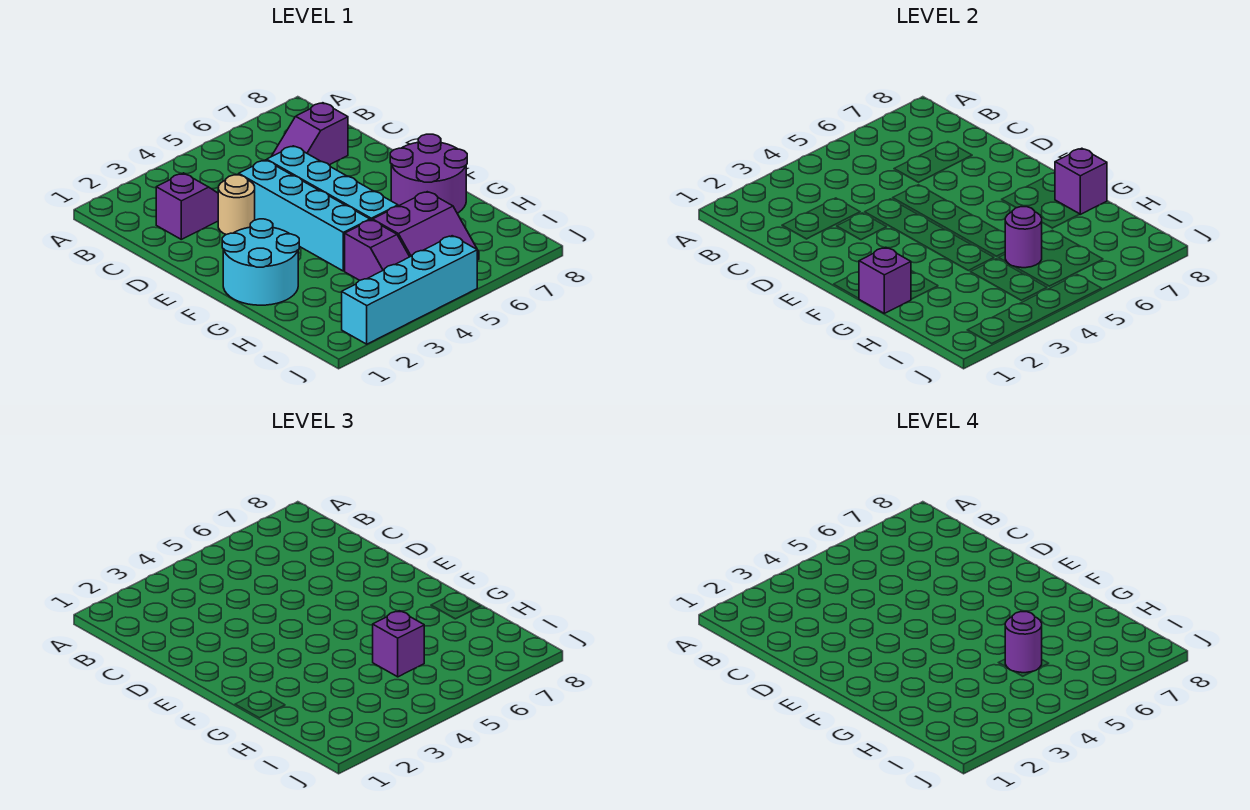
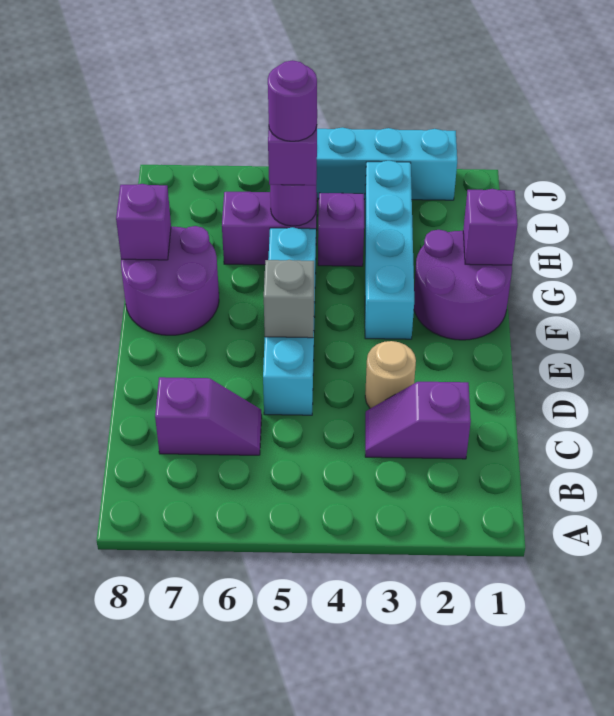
cyan brick D4:G4 level 1 -> cyan brick F3:I3 level 1
none -> grey brick E5 level 2
cyan round brick F1:G2 level 1 -> purple round brick F1:G2 level 1

